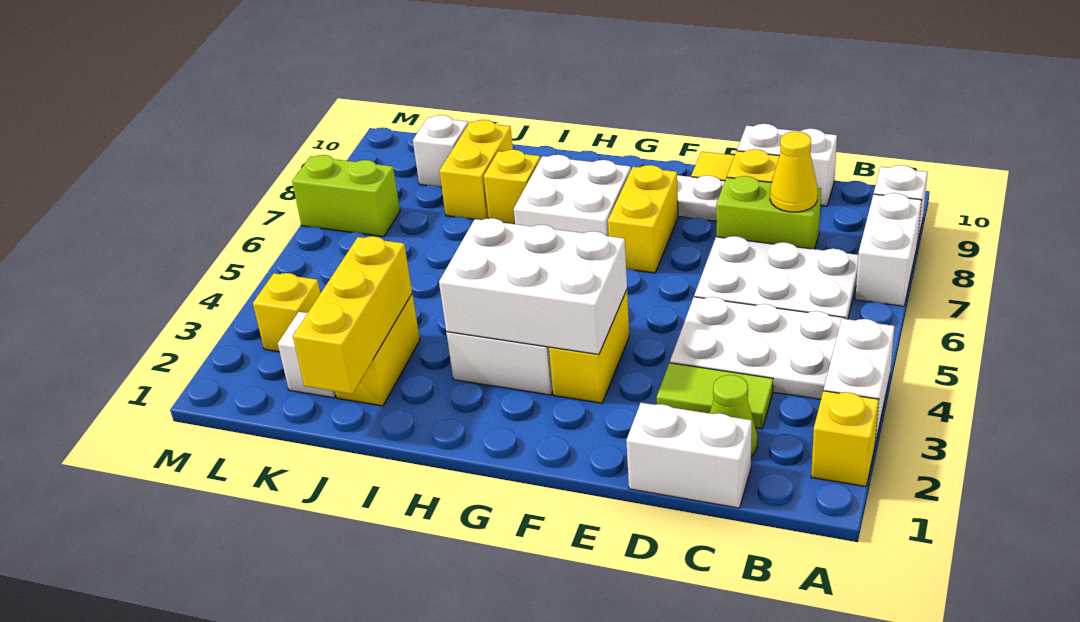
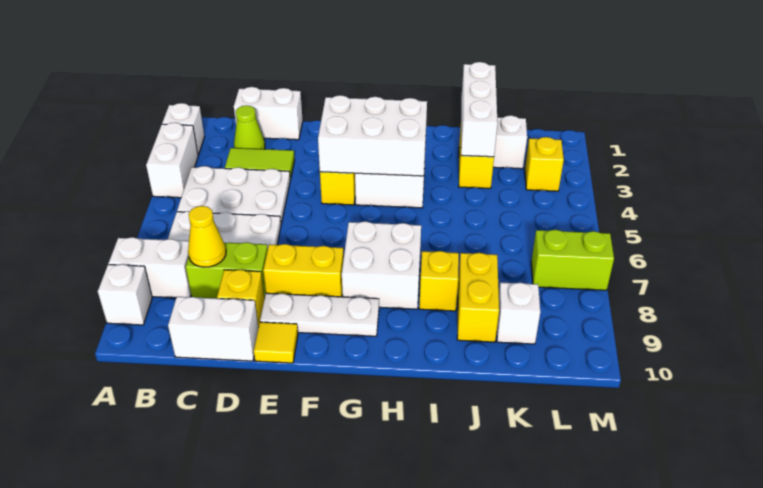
yellow brick A2 level 1 -> white brick A2 level 1
white brick A7:A8 level 1 -> white brick A8:B8 level 1
yellow brick F7:F8 level 1 -> yellow brick E8:F8 level 1
yellow brick J1:J3 level 2 -> white brick J1:J3 level 2

